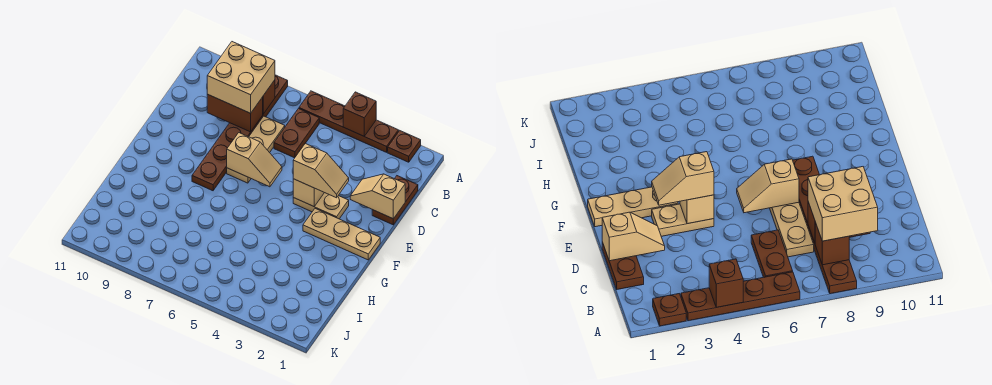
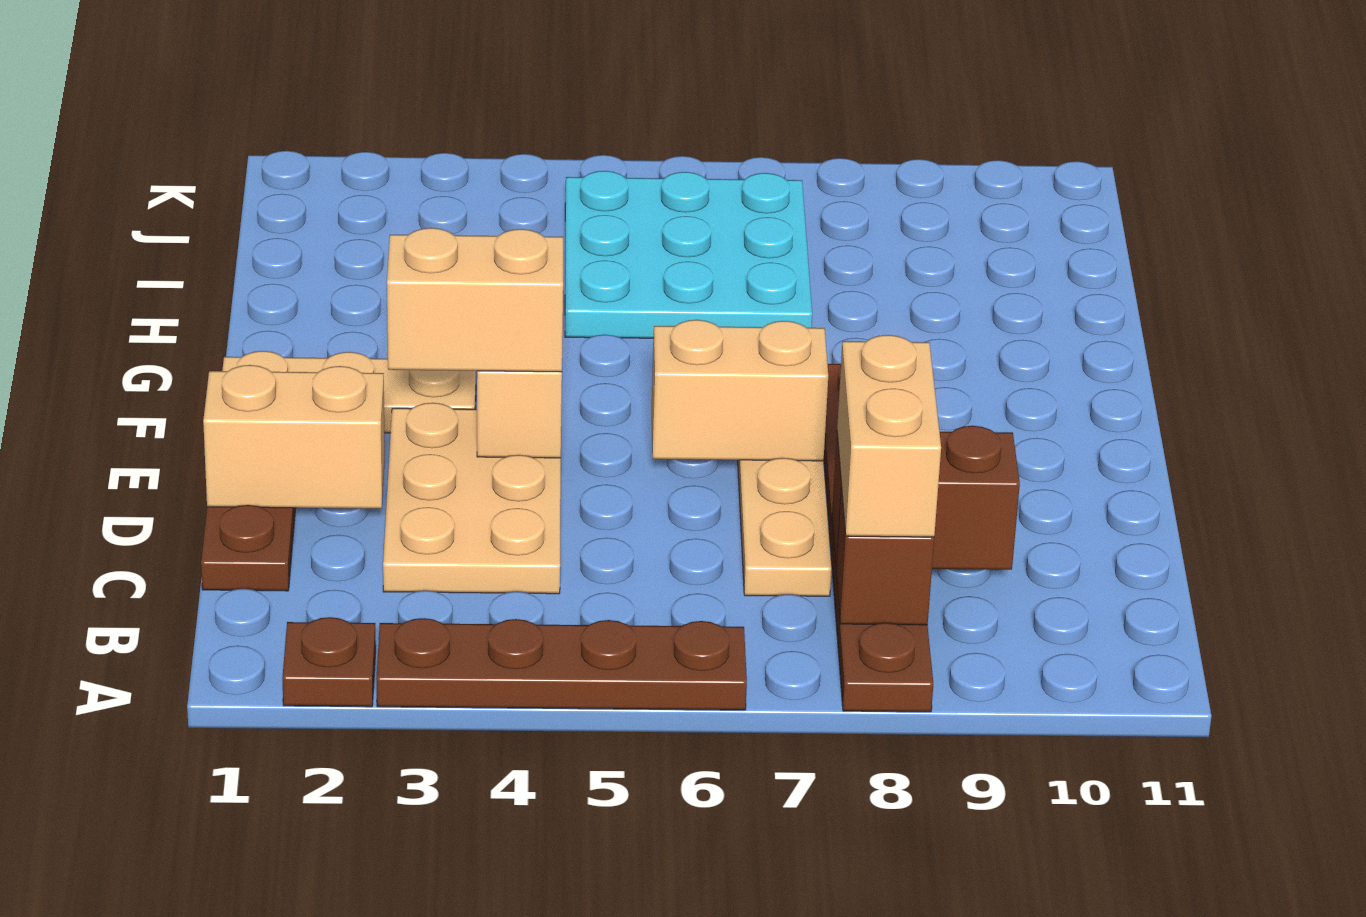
brown brick A4 level 2 -> none
brown plate B6:C6 level 1 -> none
tan brick B8:C9 level 3 -> tan brick B8:C8 level 3
tan slope D1:D2 level 2 top 1 -> tan brick D1:D2 level 2
tan plate E3:E4 level 1 -> tan plate C3:E4 level 1
tan slope E3:E4 level 3 top 4 -> tan brick E3:E4 level 3
tan slope E6:E7 level 2 top 7 -> tan brick E6:E7 level 2
none -> cyan plate H5:J7 level 1

